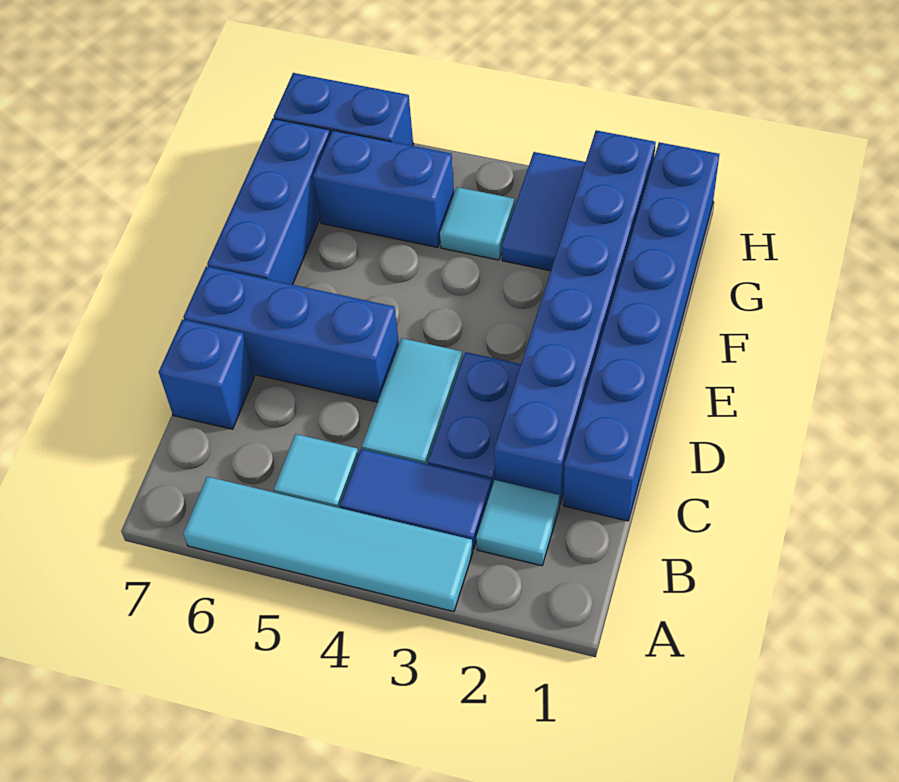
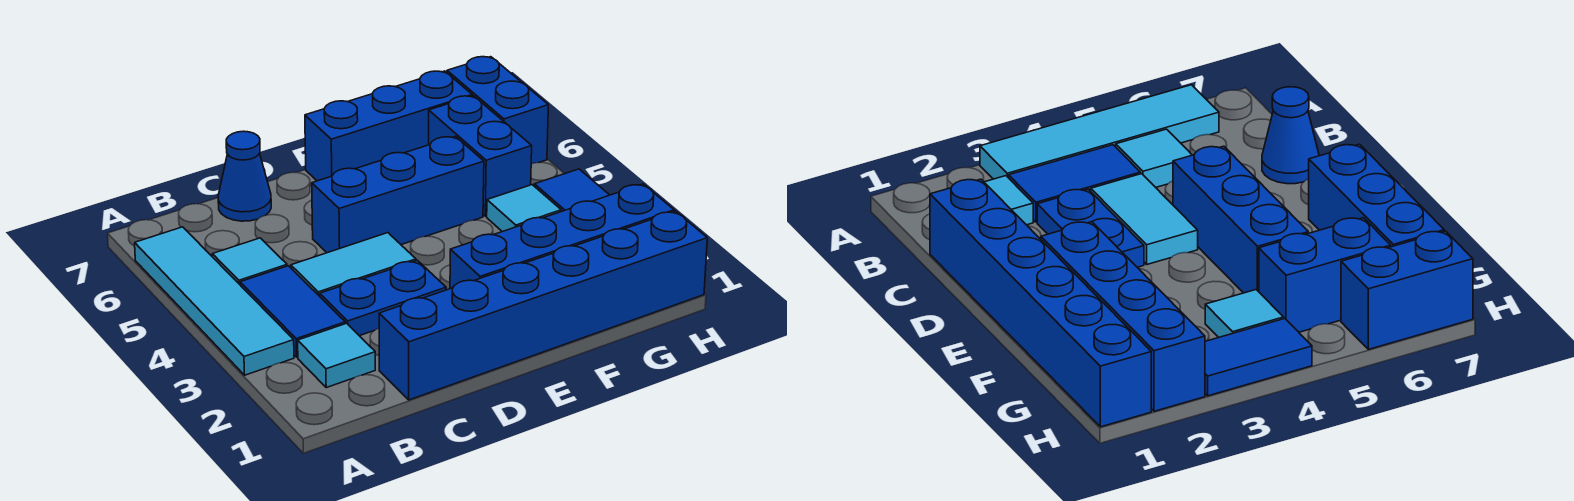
blue brick C2:H2 level 1 -> blue brick E2:H2 level 1
blue brick C7 level 1 -> blue cone C7 level 1
blue brick D5:D7 level 1 -> blue brick D5:F5 level 1
blue tile G3:H3 level 1 -> blue tile H3:H4 level 1

